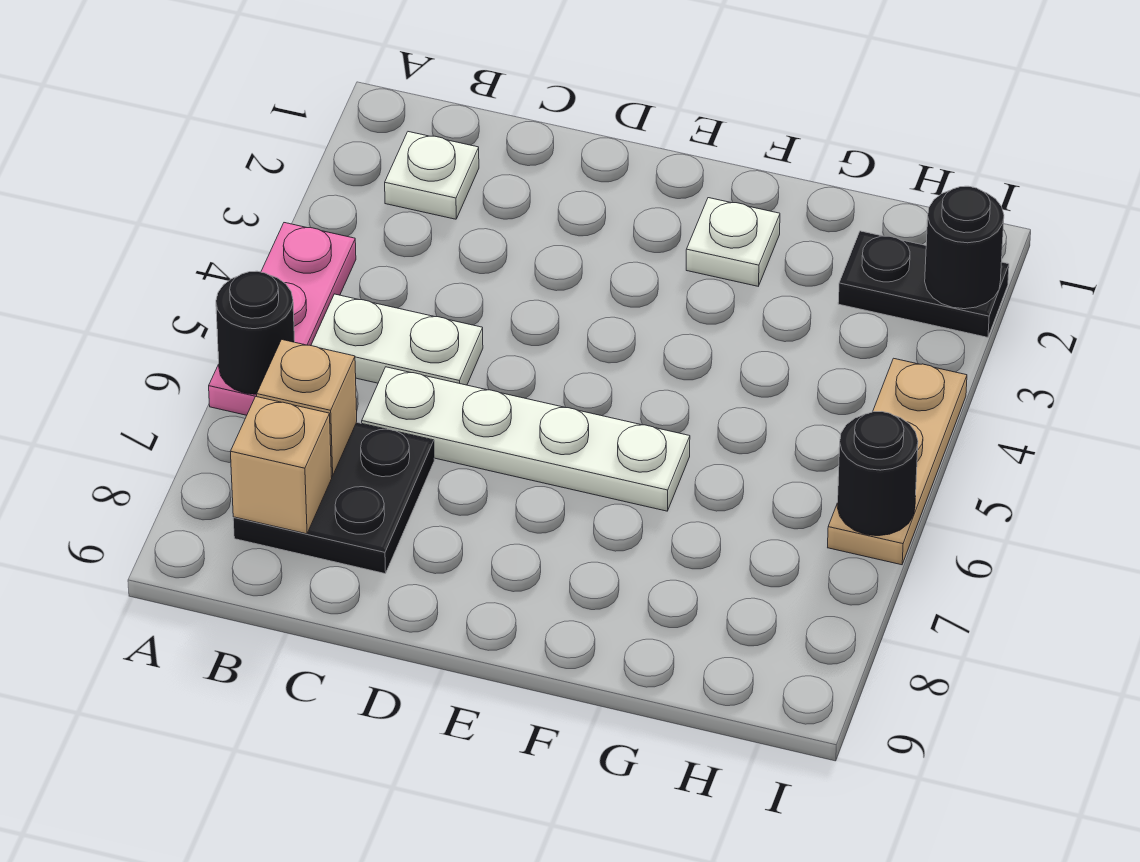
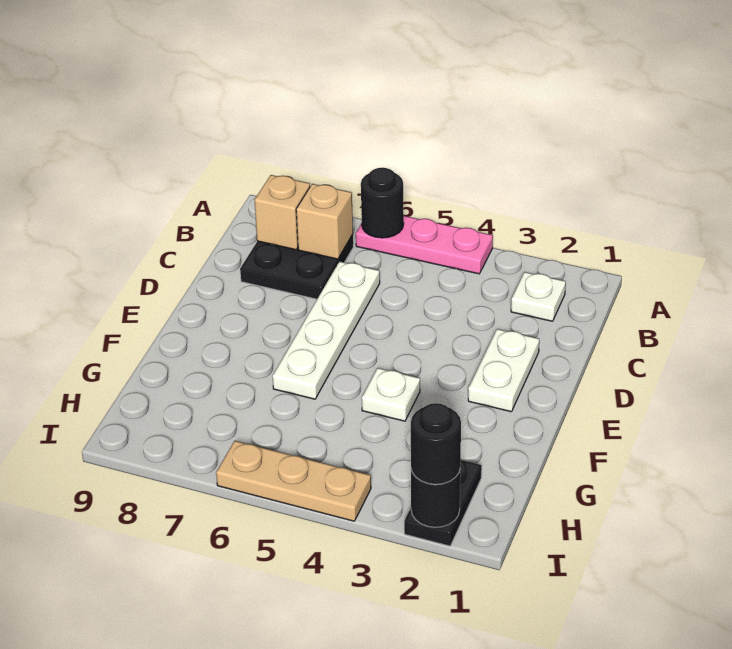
white plate B5:C5 level 1 -> white plate D2:E2 level 1
white plate F2 level 1 -> white plate F4 level 1
black round brick I6 level 2 -> black round brick I2 level 3

